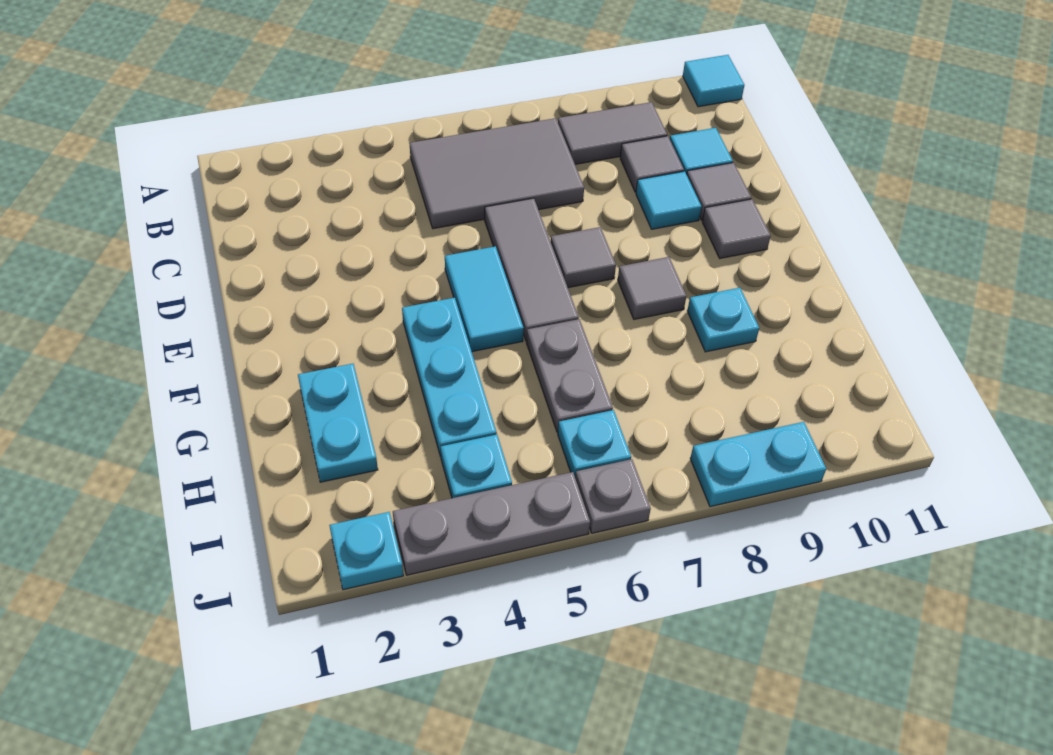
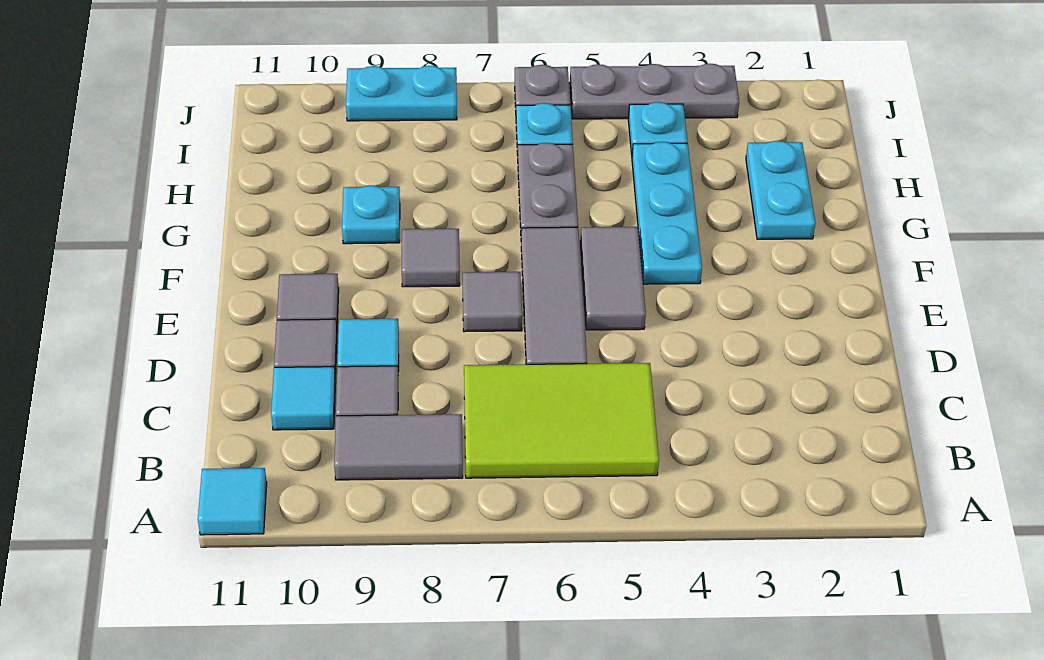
grey tile B5:C7 level 1 -> lime tile B5:C7 level 1
cyan tile E5:F5 level 1 -> grey tile E5:F5 level 1
cyan plate J2 level 1 -> none

